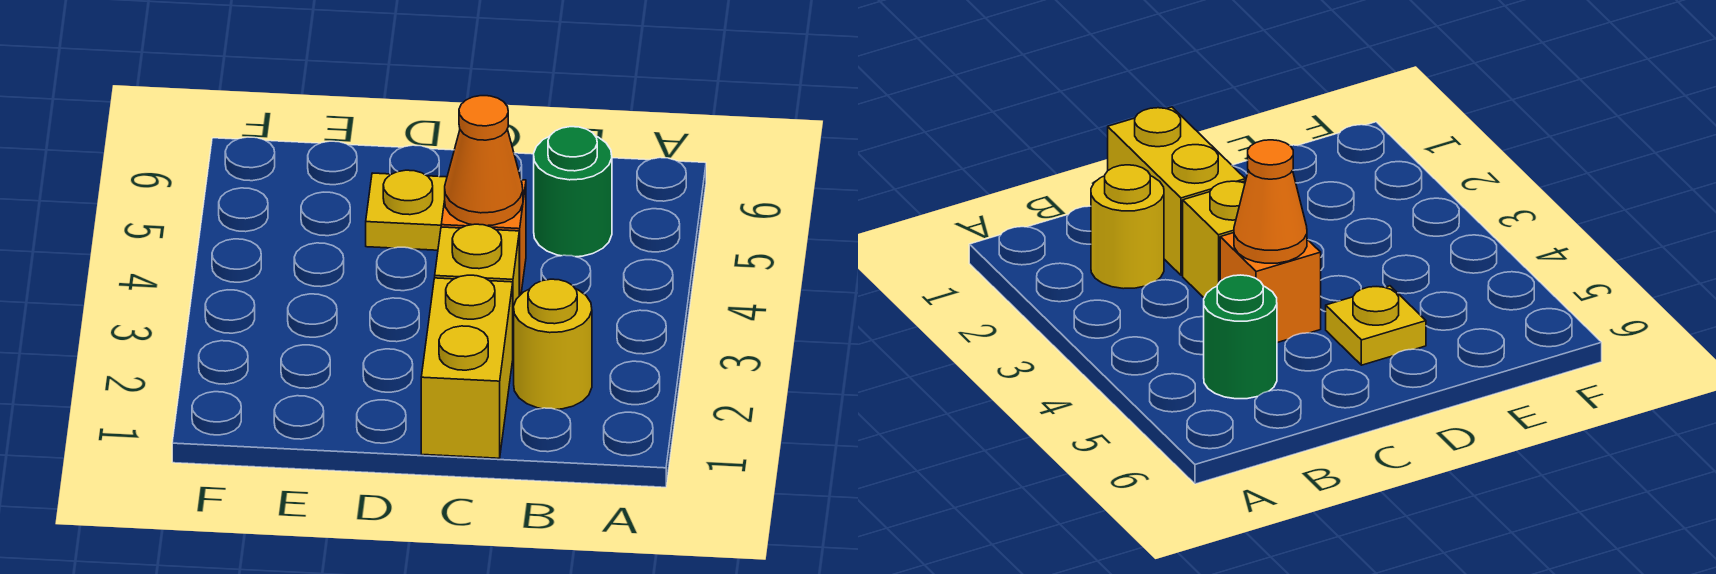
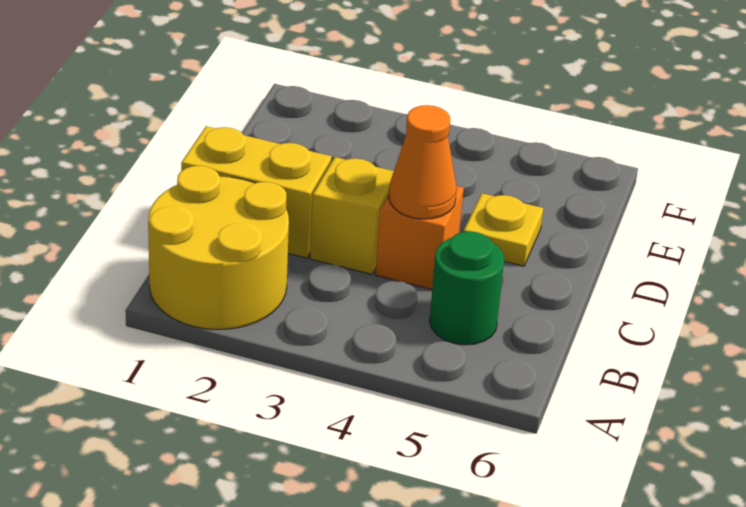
yellow round brick B2 level 1 -> yellow round brick A1:B2 level 1

